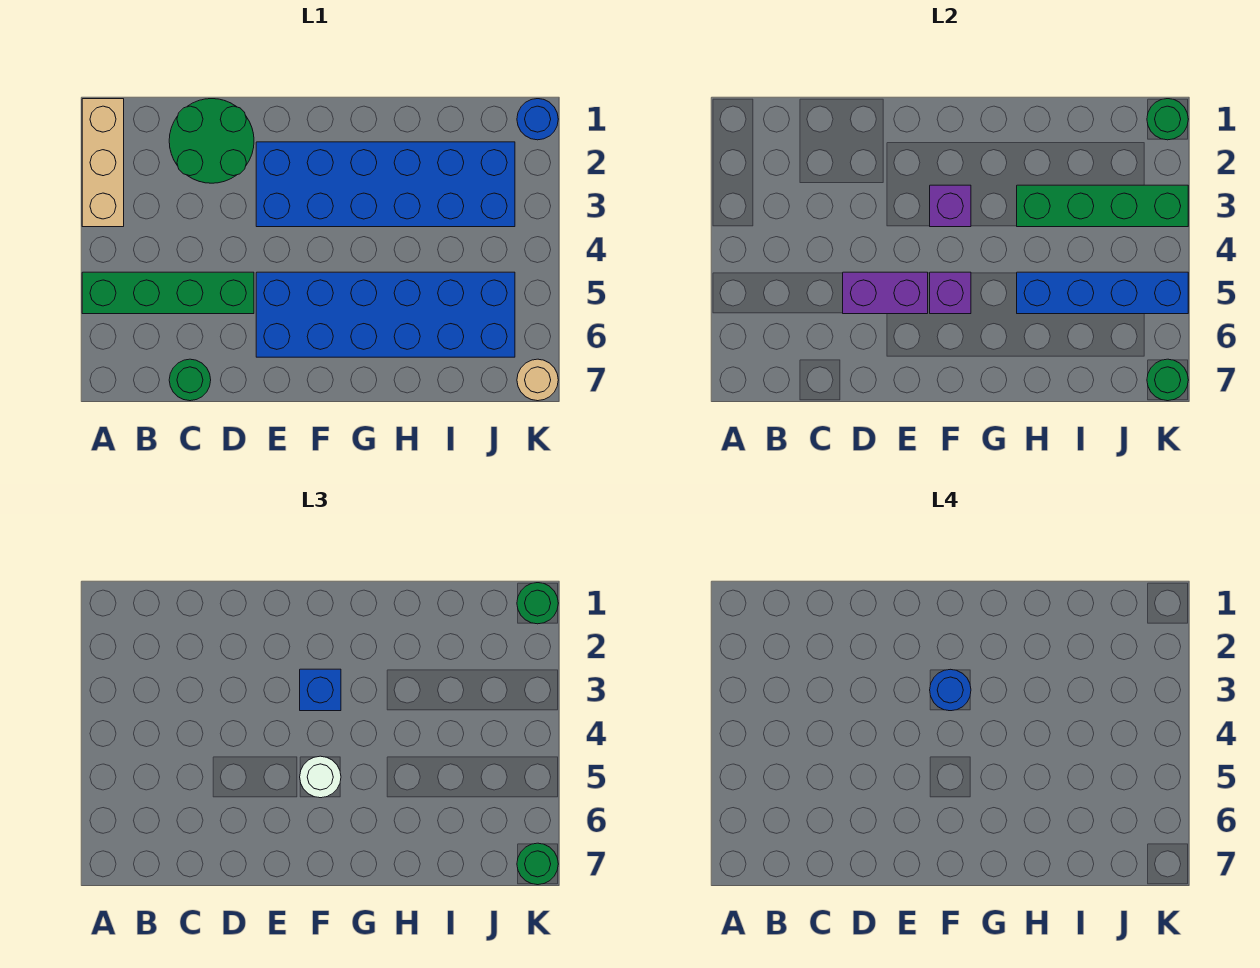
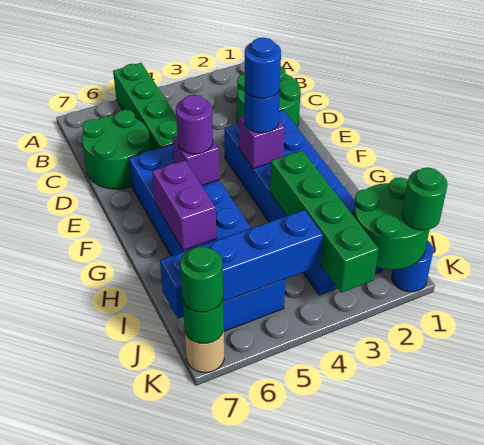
tan brick A1:A3 level 1 -> none
green round brick C7 level 1 -> green round brick C6:D7 level 1
purple brick D5:E5 level 2 -> purple brick G6:H6 level 2
blue brick F3 level 3 -> blue round brick F3 level 3
white round brick F5 level 3 -> purple round brick F5 level 3
blue brick H5:K5 level 2 -> blue brick J4:J7 level 2
green round brick K1 level 2 -> green round brick J1:K2 level 2

